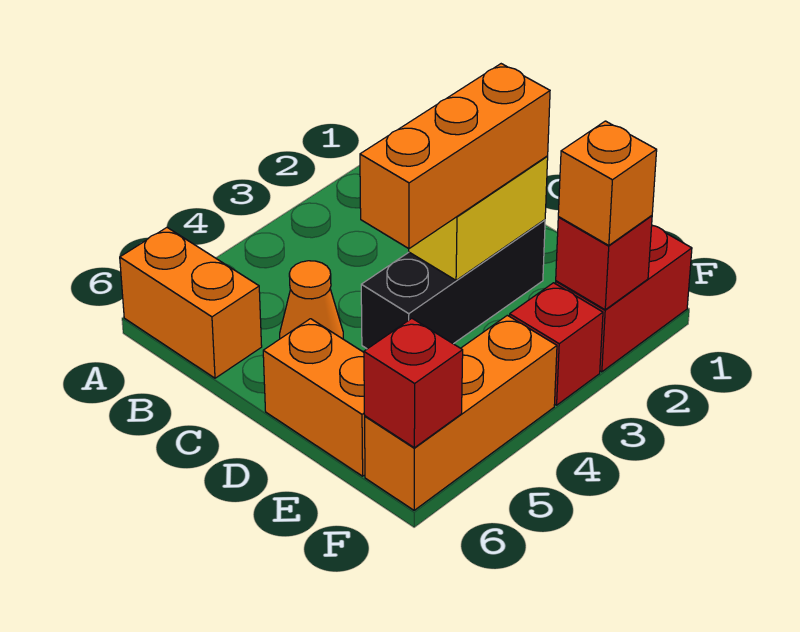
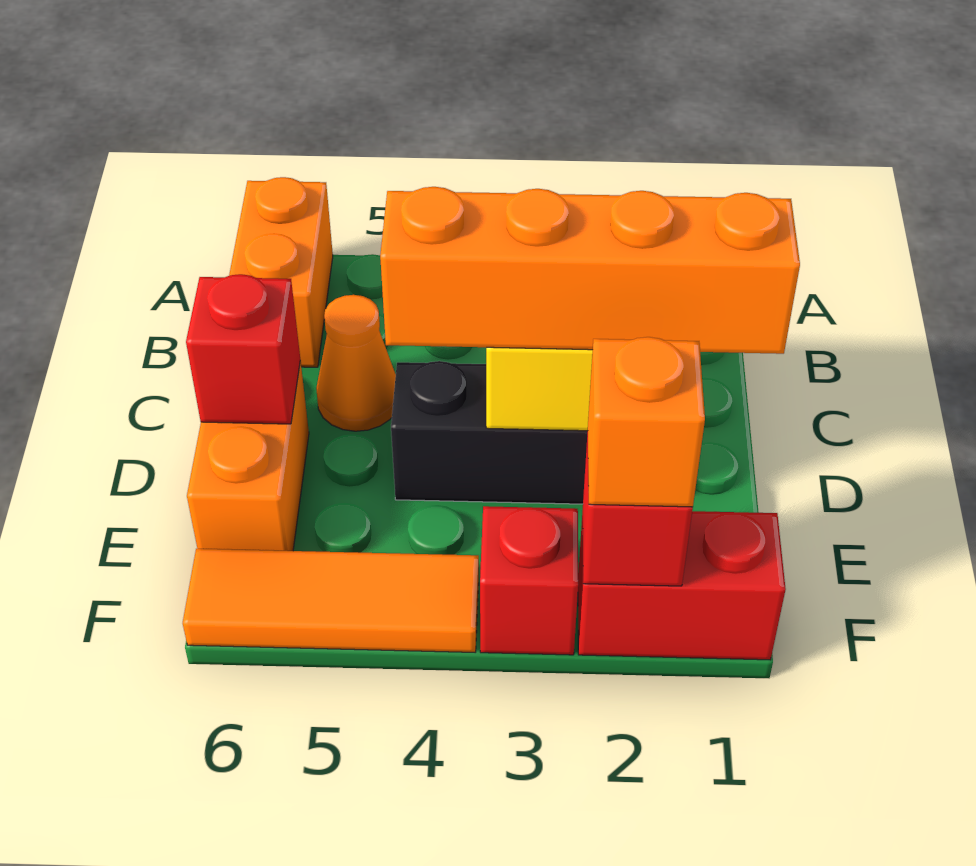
orange brick D2:D4 level 3 -> orange brick D1:D4 level 3
orange brick F4:F6 level 1 -> orange tile F4:F6 level 1
red brick F6 level 2 -> red brick D6 level 2

